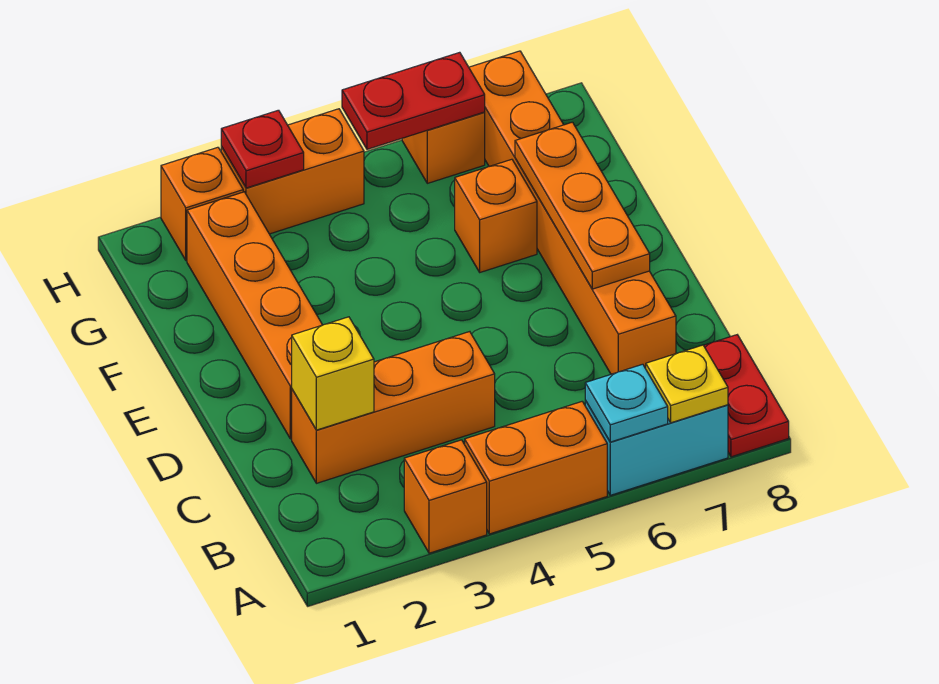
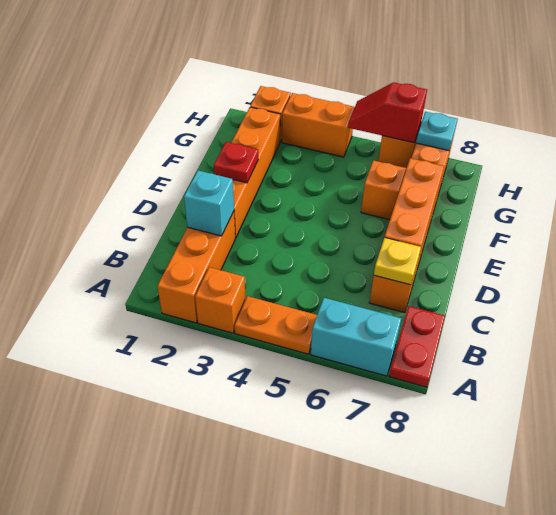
orange brick A4:A5 level 1 -> orange plate A4:A5 level 1
cyan plate A6 level 2 -> cyan plate H7 level 2
yellow plate A7 level 2 -> yellow plate C7 level 2
orange brick C2:C4 level 1 -> orange brick A2:C2 level 1
yellow brick C2 level 2 -> cyan brick C2 level 2
red plate H3 level 2 -> red plate E2 level 2
red plate H5:H6 level 2 -> red slope H5:H6 level 2 top 6

